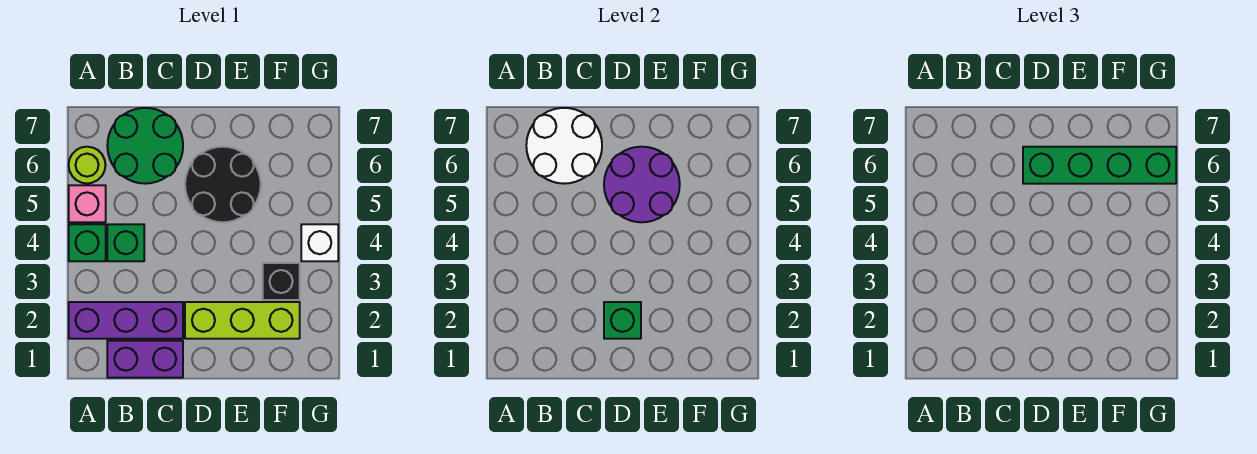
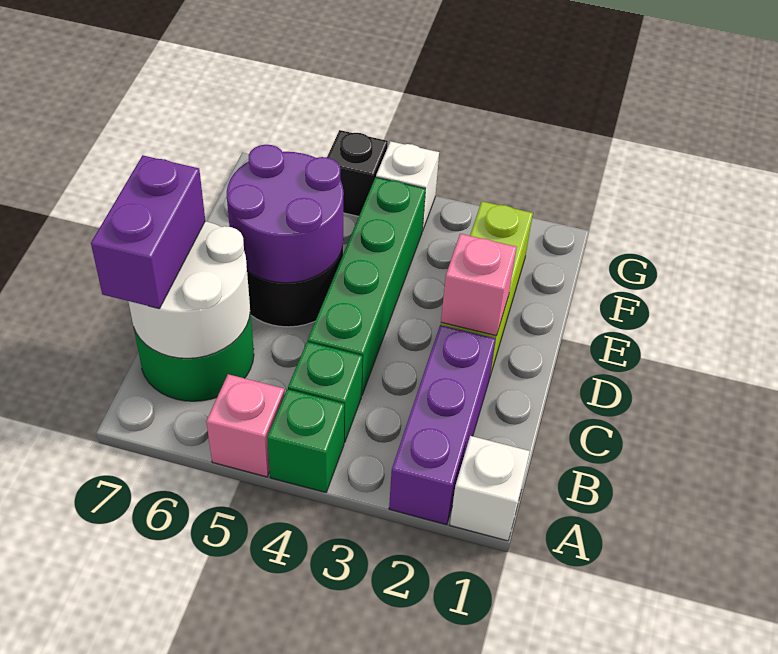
none -> white brick A1 level 1
lime round brick A6 level 1 -> none
purple brick B1:C1 level 1 -> purple brick B7:C7 level 3
green brick D2 level 2 -> pink brick D2 level 2
green brick D6:G6 level 3 -> green brick C4:F4 level 1
black brick F3 level 1 -> black brick G5 level 1

